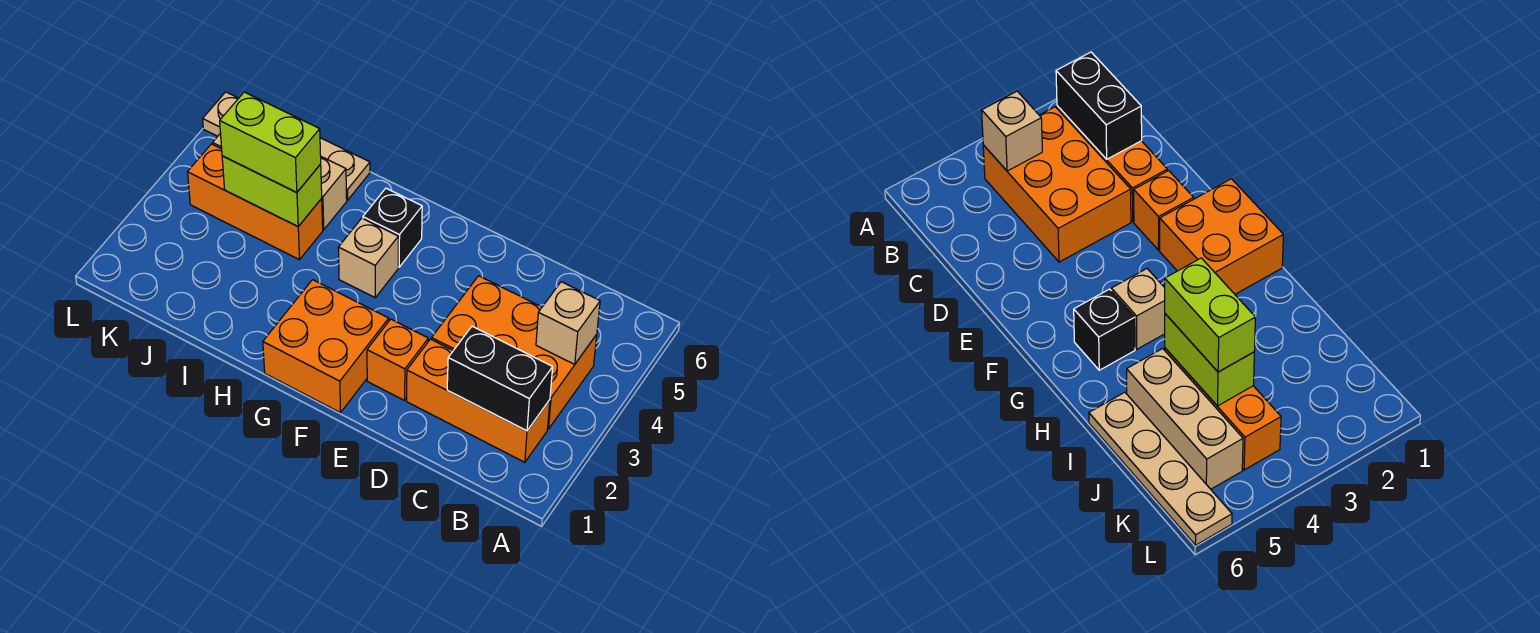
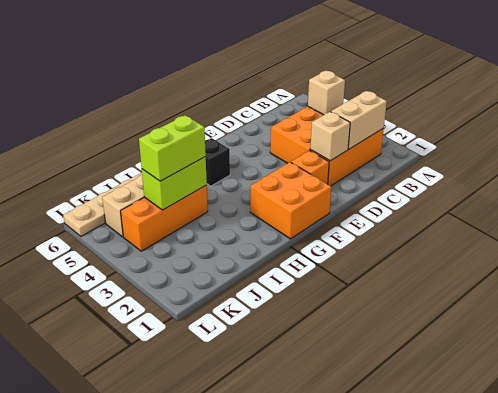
black brick B2:C2 level 2 -> tan brick B2:C2 level 2
tan brick G4 level 1 -> tan brick D2 level 2

